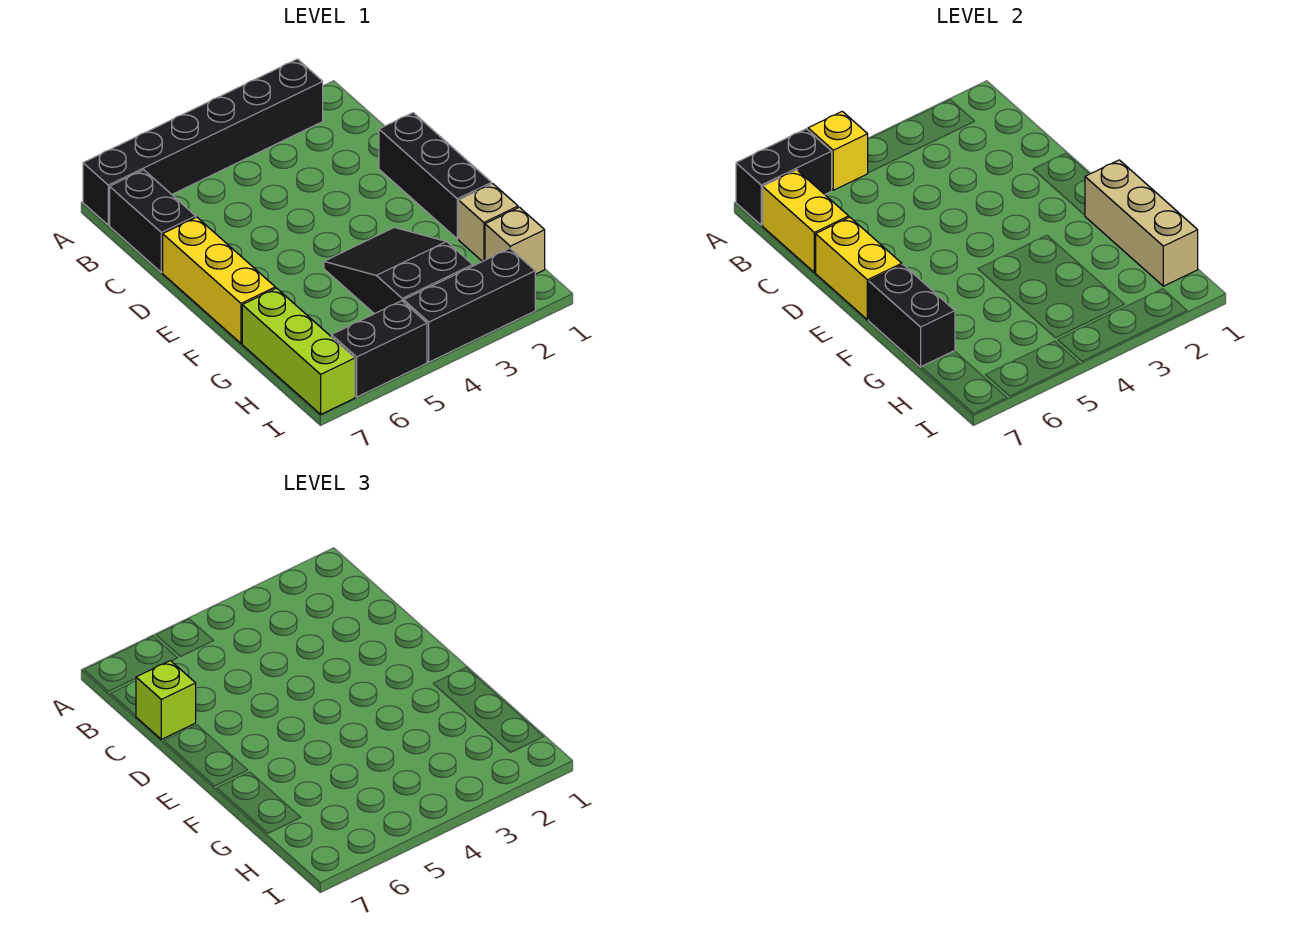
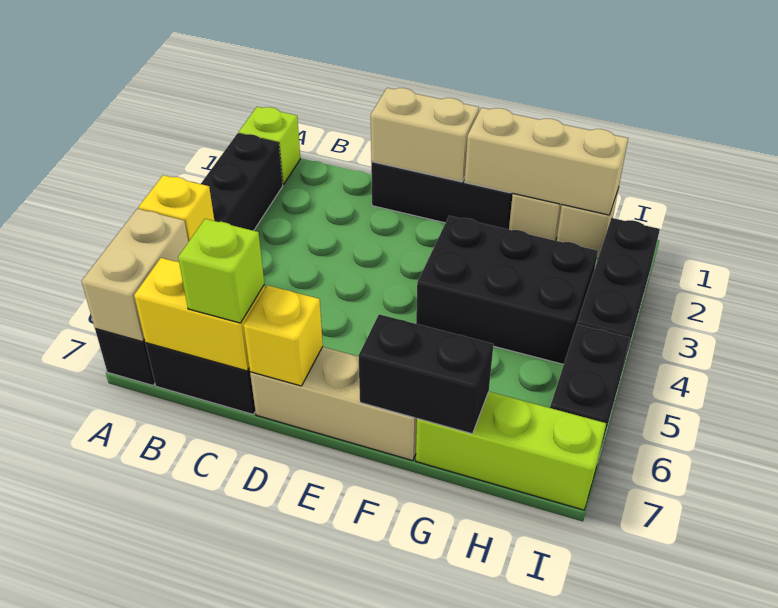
none -> lime brick A1 level 1
black brick A6:A7 level 2 -> tan brick A6:A7 level 2
none -> tan brick D1:E1 level 2
yellow brick D7:F7 level 1 -> tan brick D7:F7 level 1
yellow brick D7:E7 level 2 -> yellow brick D7 level 2
black slope F3:H4 level 1 top H -> black brick F3:H4 level 1

